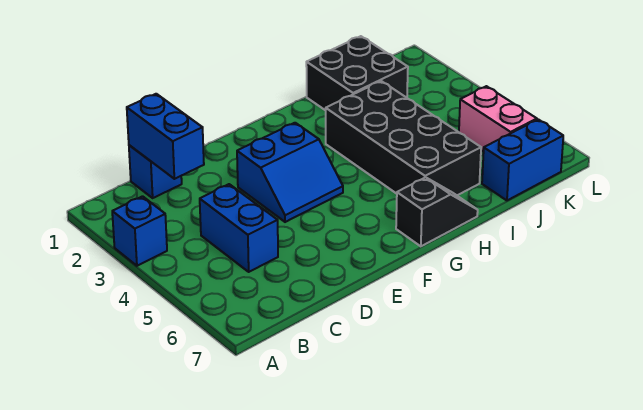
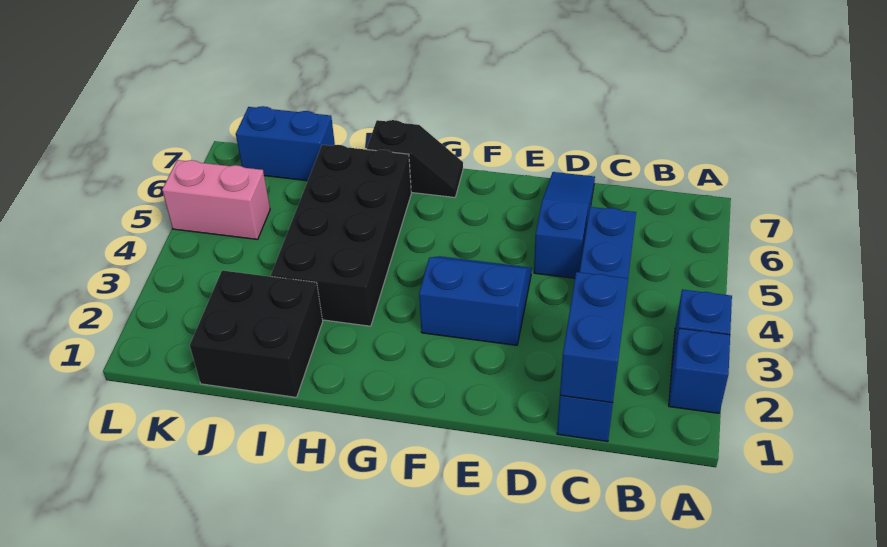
none -> blue brick A2 level 1
none -> blue slope D5:D7 level 1 top 5
black slope G7:H7 level 1 top G -> black slope G7:H7 level 1 top H
pink brick K5:K6 level 1 -> pink brick K5:L5 level 1

